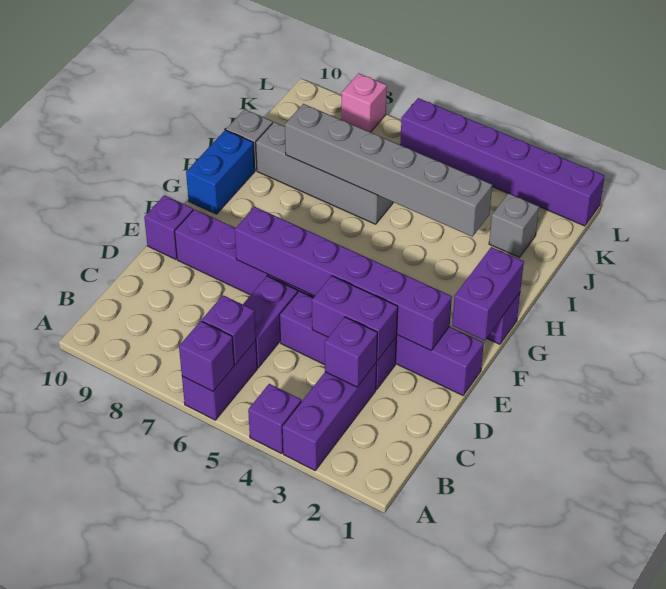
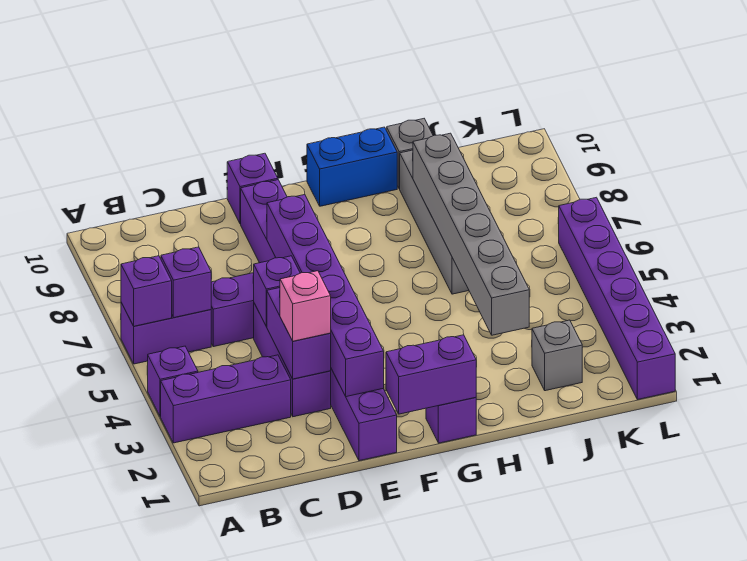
purple brick C3 level 2 -> purple brick D5 level 2
pink brick L8 level 1 -> pink brick D3 level 3

